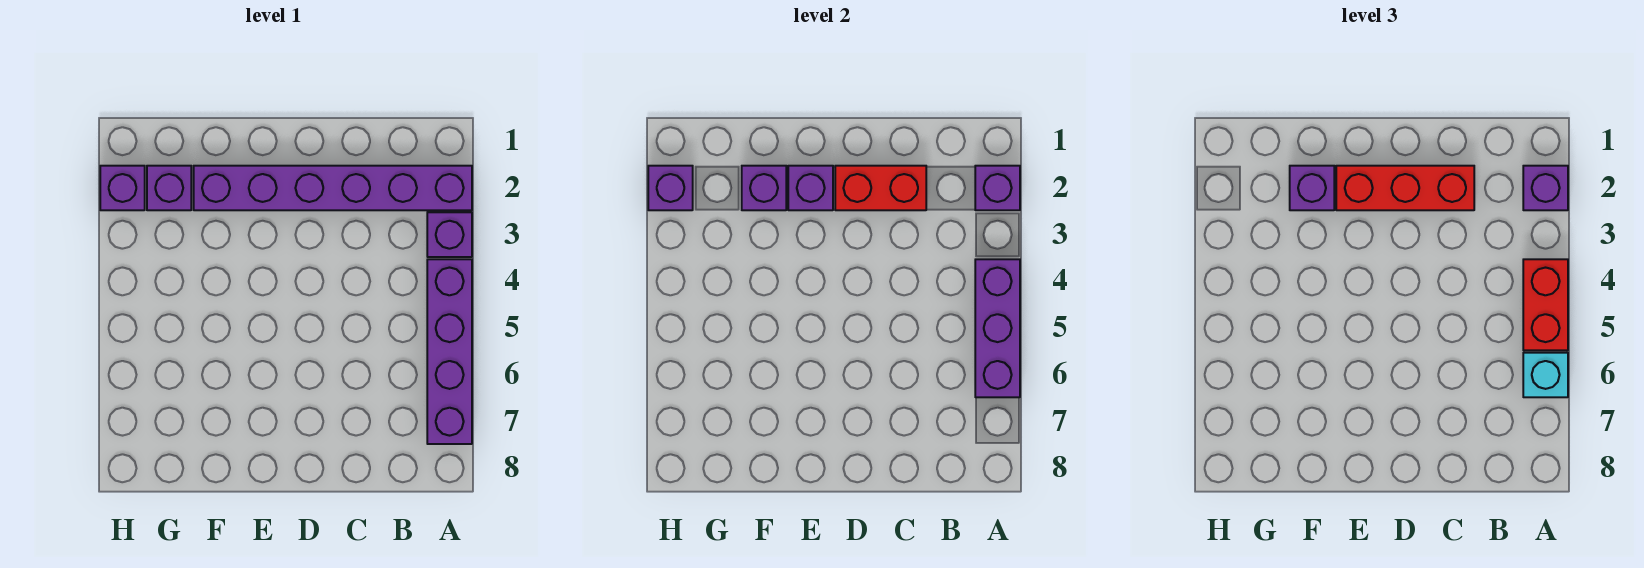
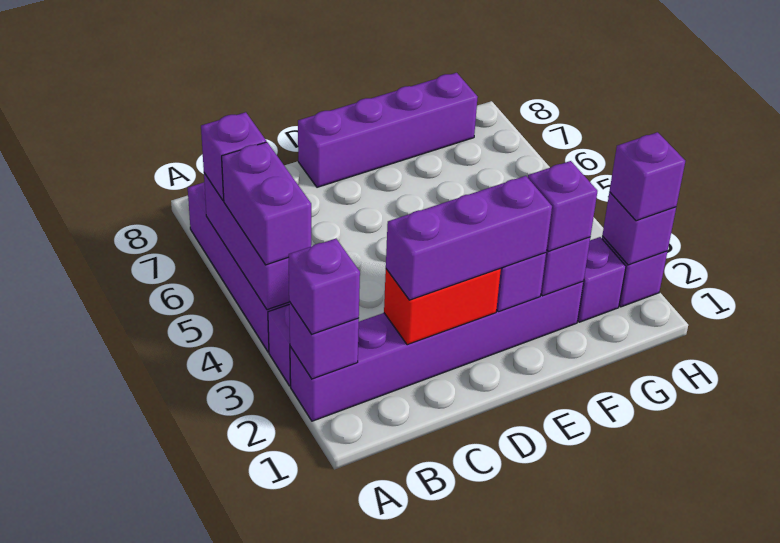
red brick A4:A5 level 3 -> purple brick A4:A5 level 3
cyan brick A6 level 3 -> purple brick A6 level 3
red brick C2:E2 level 3 -> purple brick C2:E2 level 3
none -> purple brick D8:G8 level 1
none -> purple brick H2 level 3

